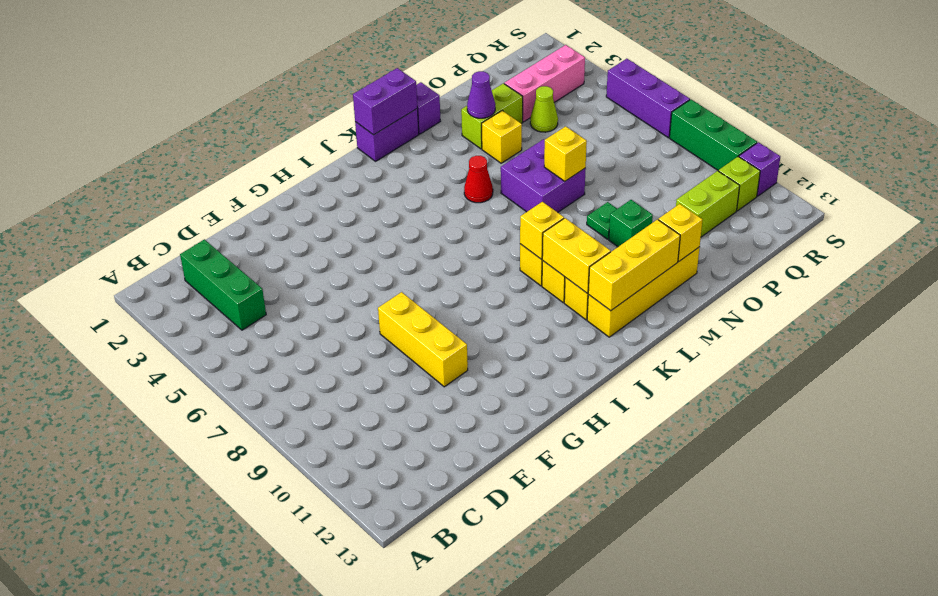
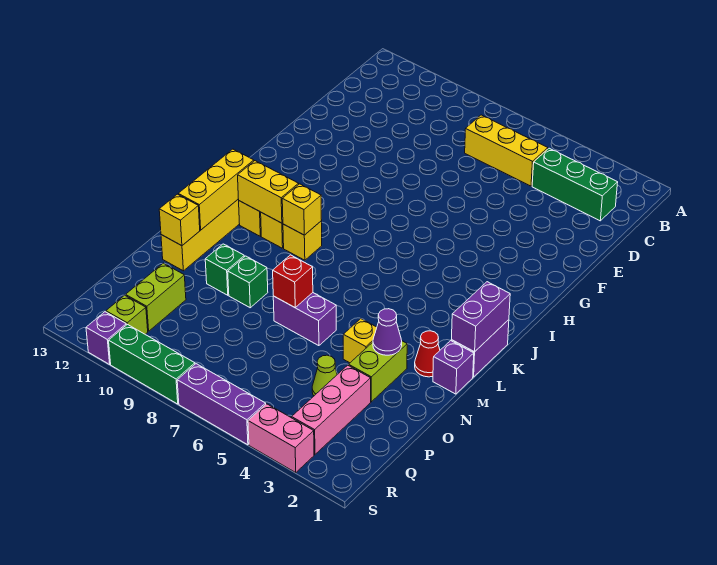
yellow brick F8:F10 level 1 -> yellow brick C5:C7 level 1
red cone L5 level 1 -> red cone M2 level 1
purple brick M6:N7 level 1 -> purple brick N6:N7 level 1
yellow brick N7 level 2 -> red brick N7 level 2
green plate N9 level 1 -> green brick N9 level 1
none -> pink brick S3:S4 level 1

